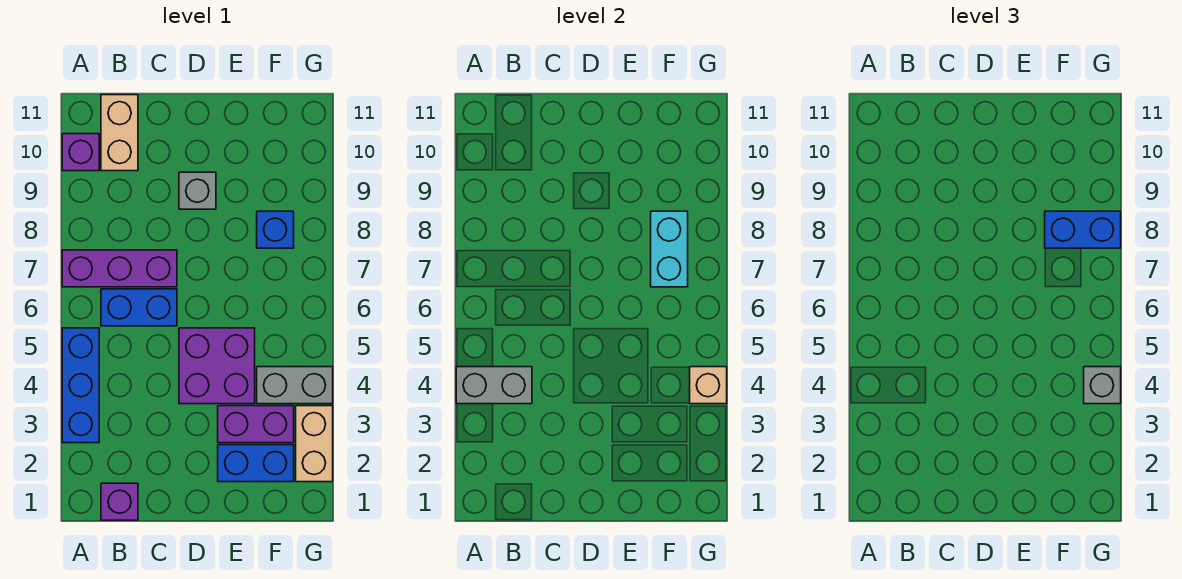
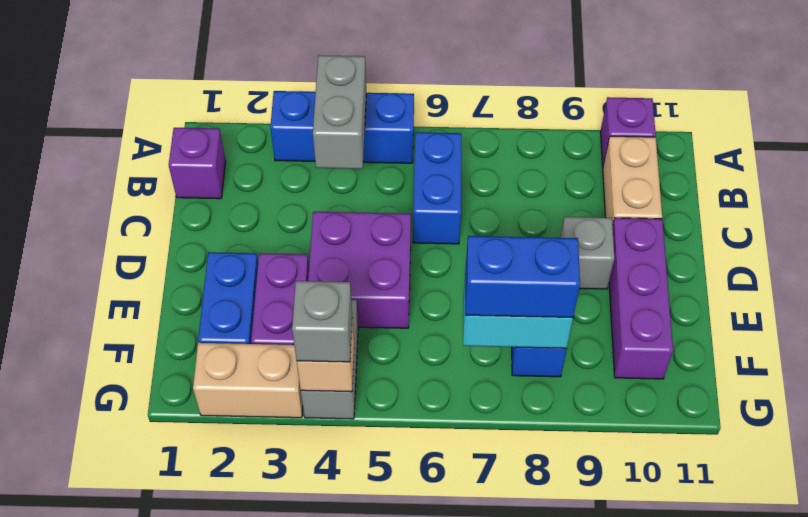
purple brick A7:C7 level 1 -> purple brick D10:F10 level 1
tan brick B10:B11 level 1 -> tan brick B10:C10 level 1
blue brick F8:G8 level 3 -> blue brick F7:F8 level 3

